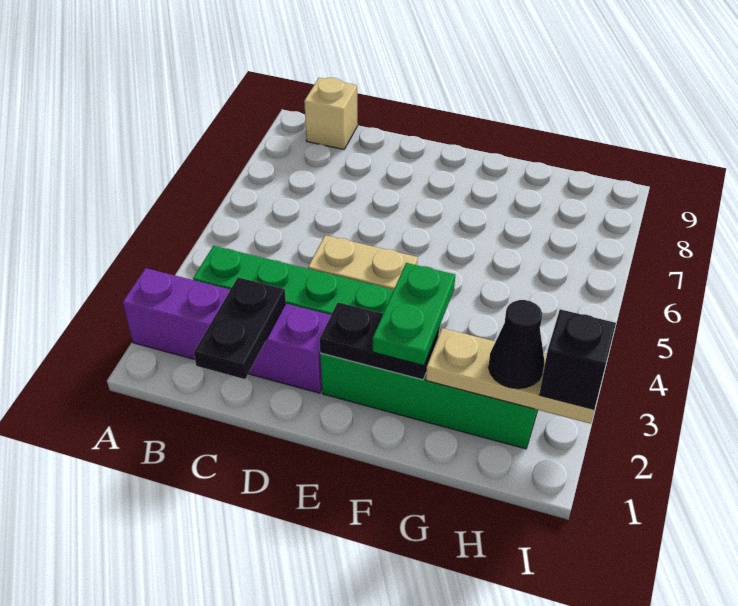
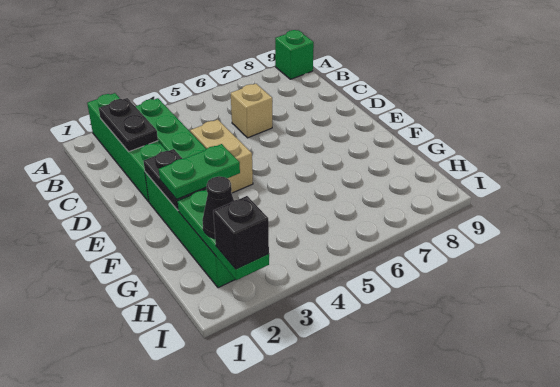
purple brick A2:D2 level 1 -> green brick A2:D2 level 1
none -> green brick A9 level 1
tan brick B9 level 1 -> tan brick C6 level 1
black plate C1:C2 level 2 -> black plate B2:C2 level 2
tan plate G2:I2 level 2 -> green plate G2:I2 level 2

